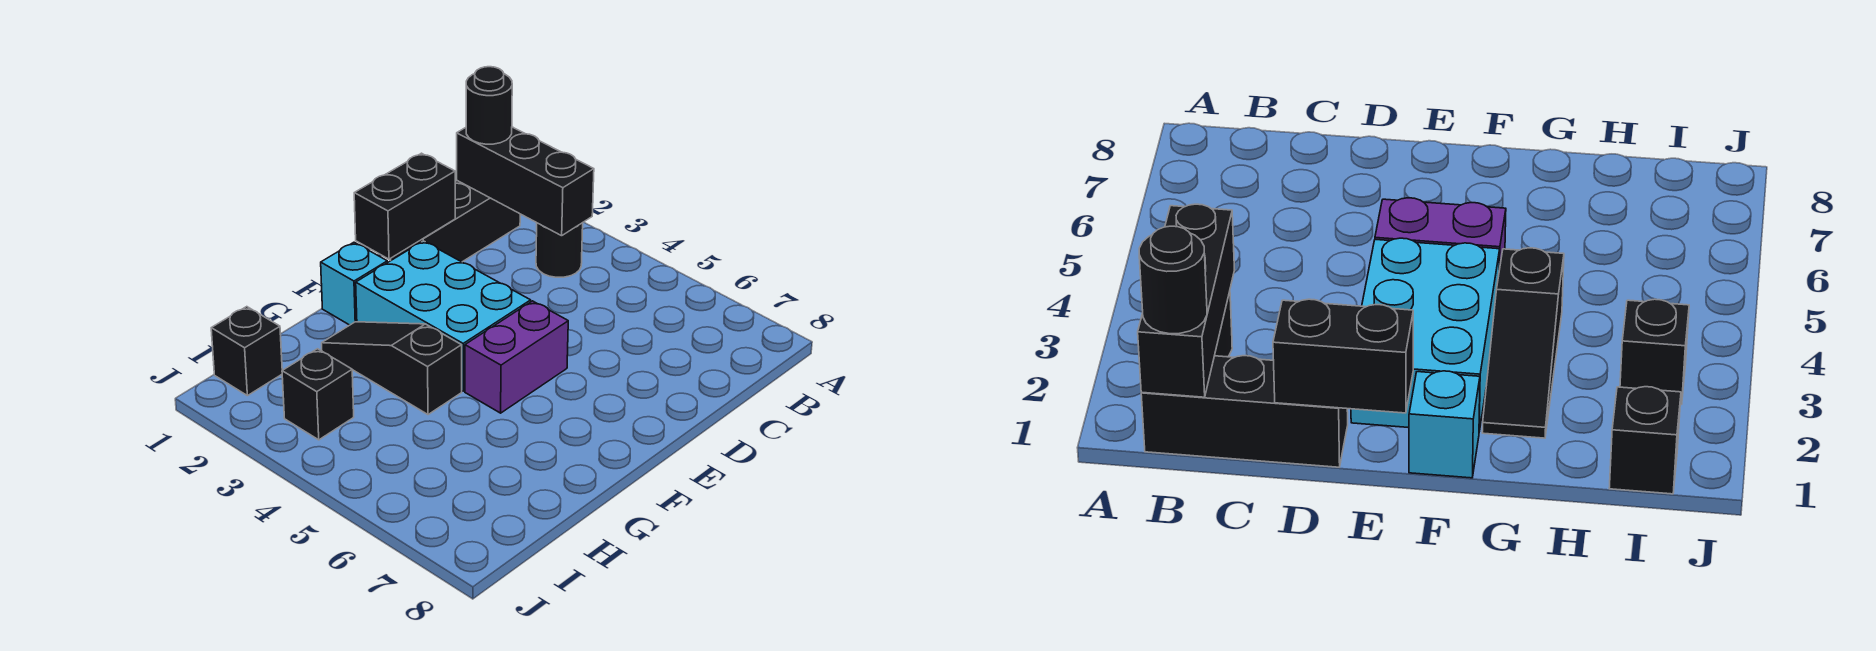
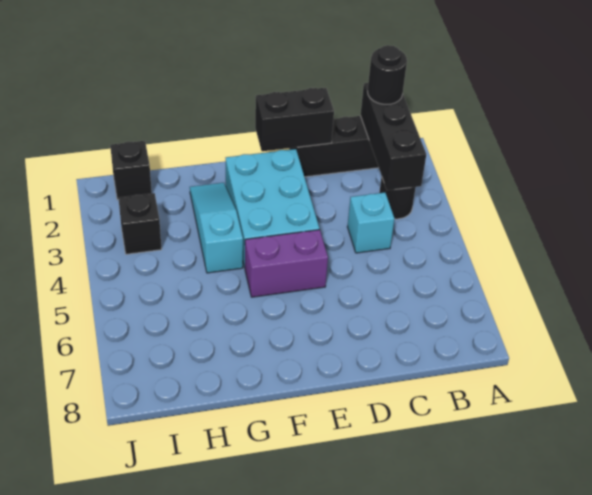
cyan brick F1 level 1 -> cyan brick C4 level 1
black slope G2:G4 level 1 top 4 -> cyan slope G2:G4 level 1 top 4

